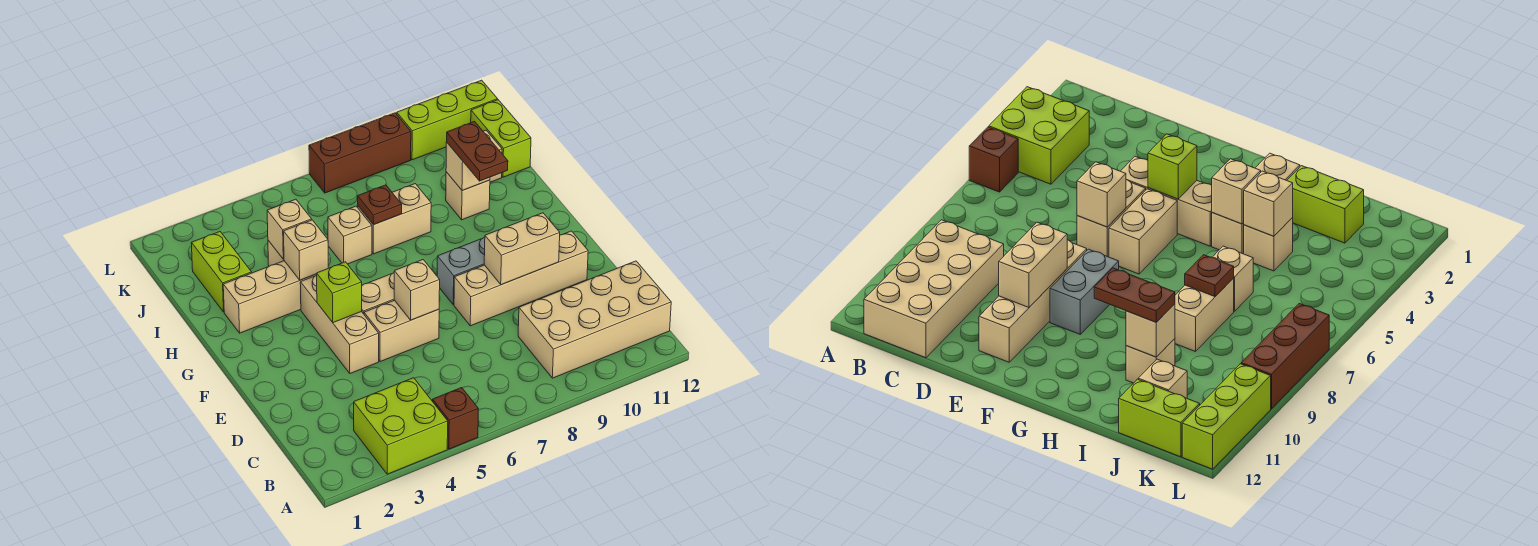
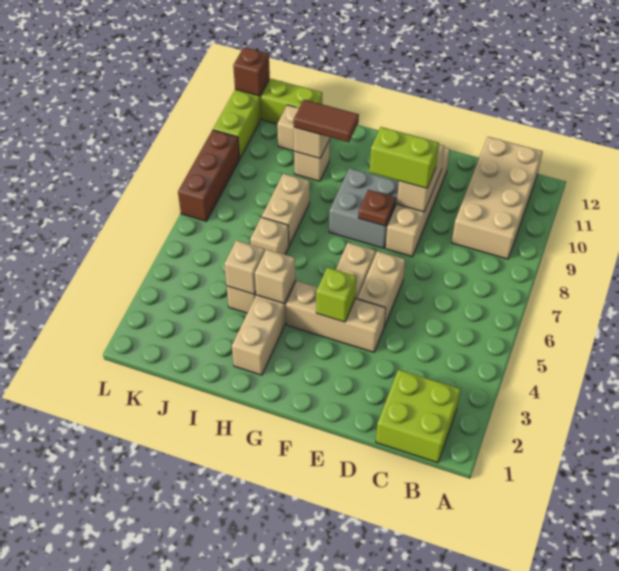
lime brick A3:B4 level 1 -> lime brick B1:C2 level 1
brown brick A5 level 1 -> brown brick L12 level 2
tan brick E6 level 2 -> none
grey brick F8:F9 level 1 -> grey brick F8:G9 level 1
brown plate H10:I10 level 3 -> brown tile H10:I10 level 3
lime brick I2:J2 level 1 -> lime brick E9:F9 level 3
brown plate I7 level 2 -> brown plate F8 level 2

